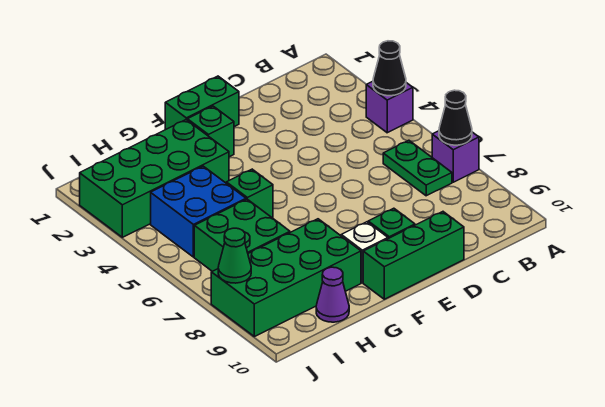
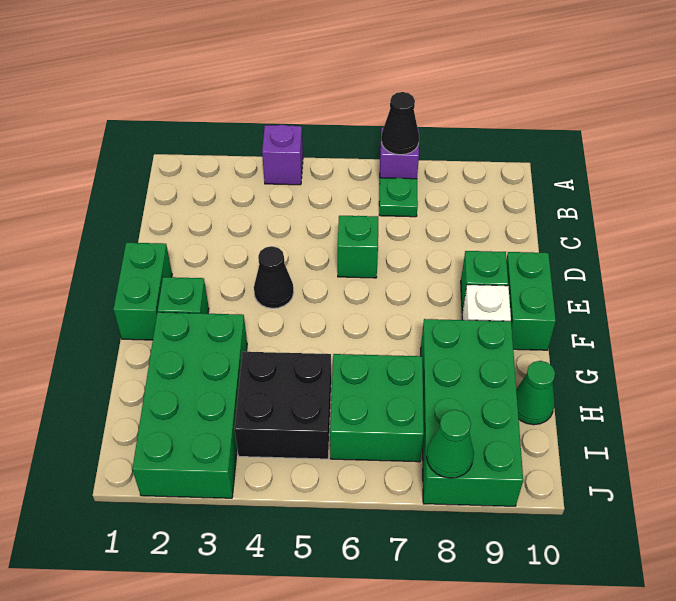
black cone A4 level 2 -> black cone E4 level 1
green plate B6:B7 level 1 -> green plate B7 level 1
green brick D10:F10 level 1 -> green brick E10:F10 level 1
green brick G5 level 1 -> green brick D6 level 1
blue brick H4:I5 level 1 -> black brick H4:I5 level 1
purple cone H10 level 1 -> green cone H10 level 1

